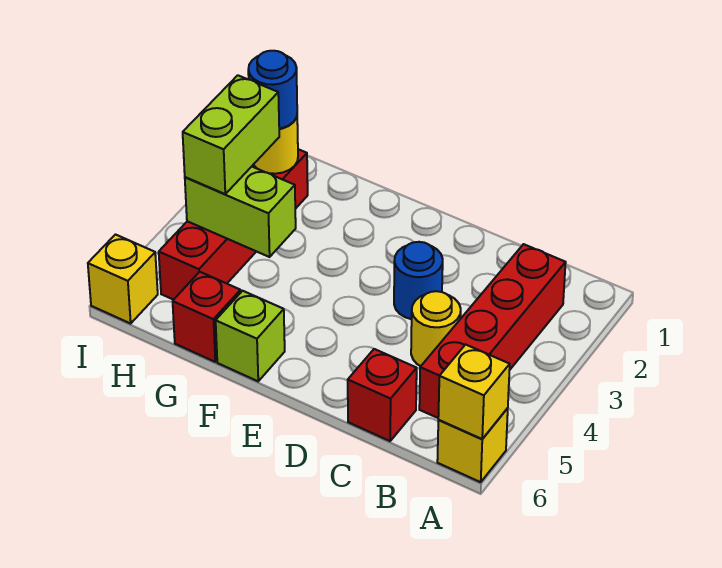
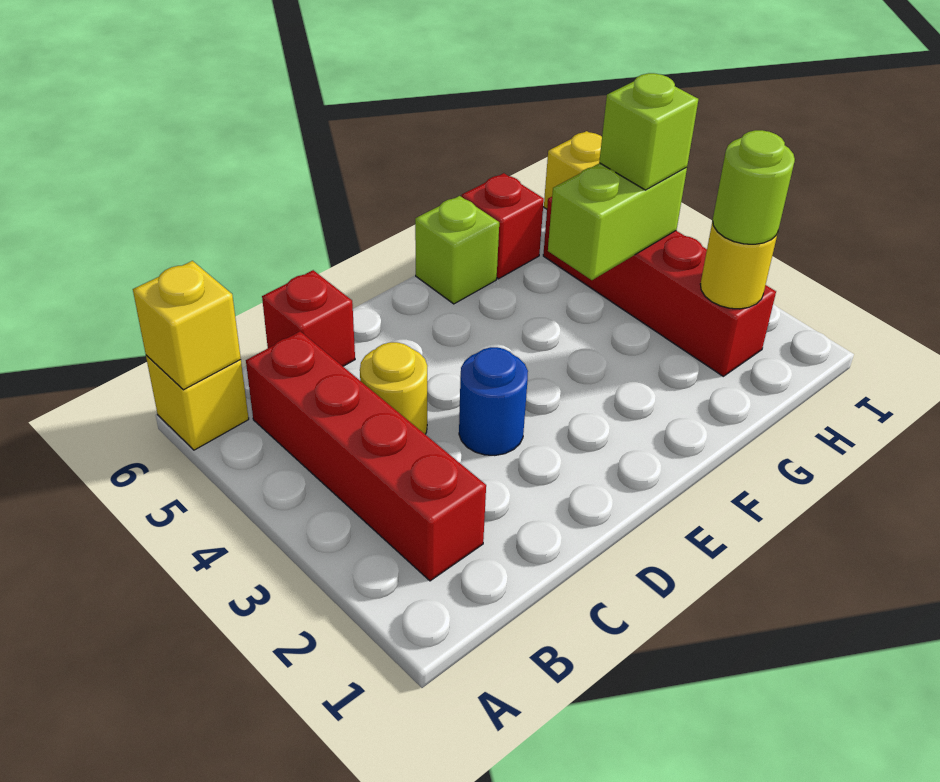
blue round brick H2 level 3 -> lime round brick H2 level 3
lime brick H3:H4 level 3 -> lime brick H4 level 3

